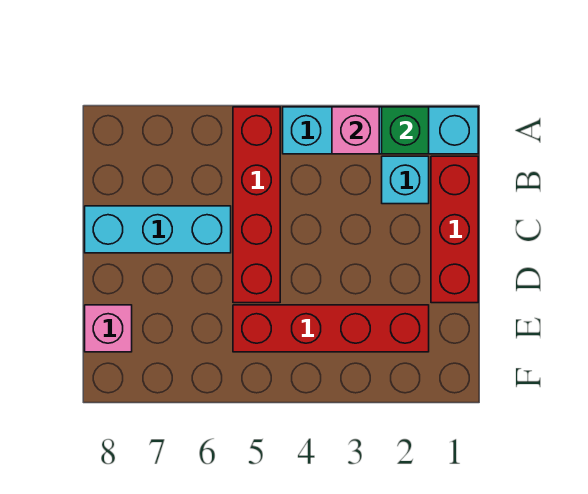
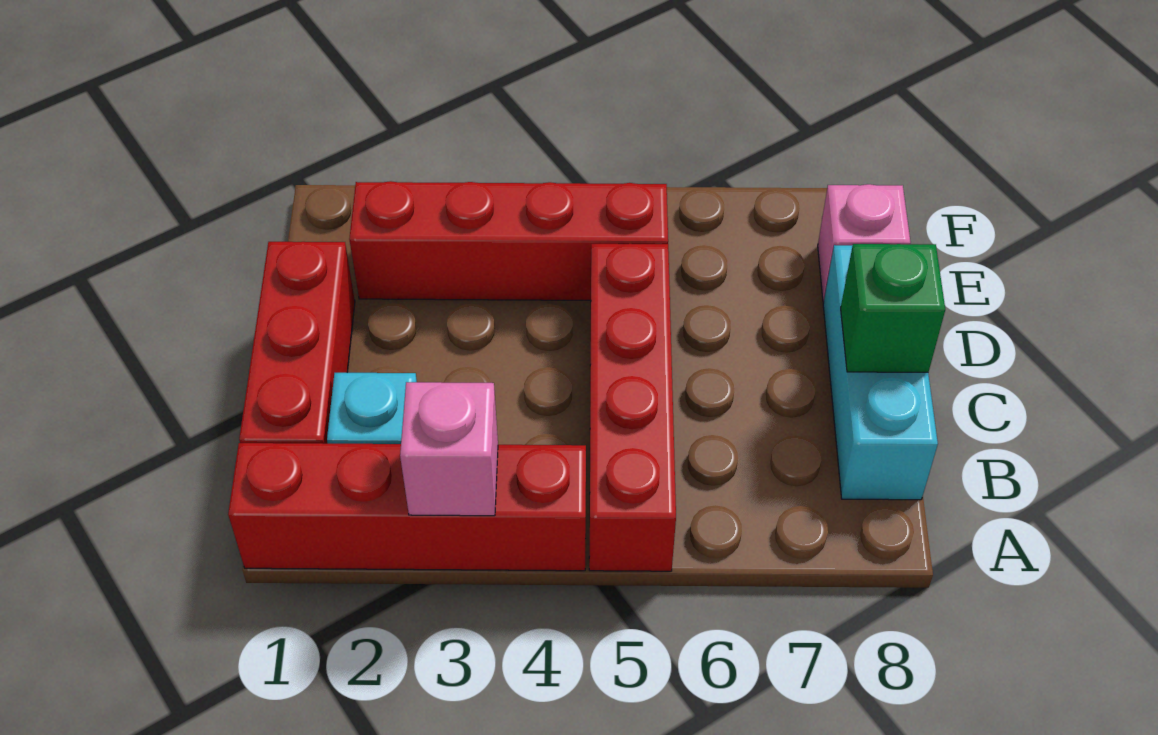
cyan brick A1:A4 level 1 -> red brick A1:A4 level 1
green brick A2 level 2 -> green brick C8 level 2
cyan brick C6:C8 level 1 -> cyan brick B8:D8 level 1

